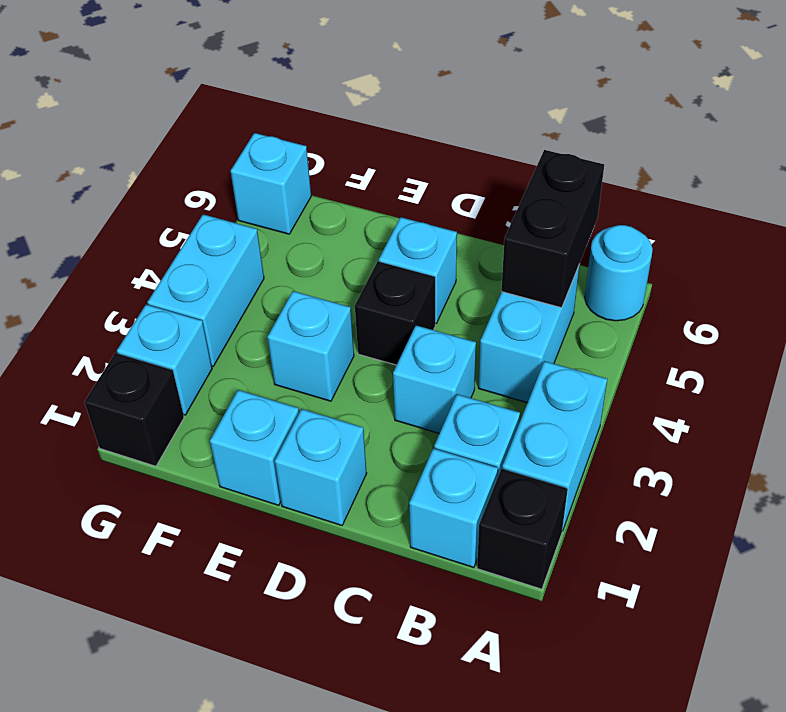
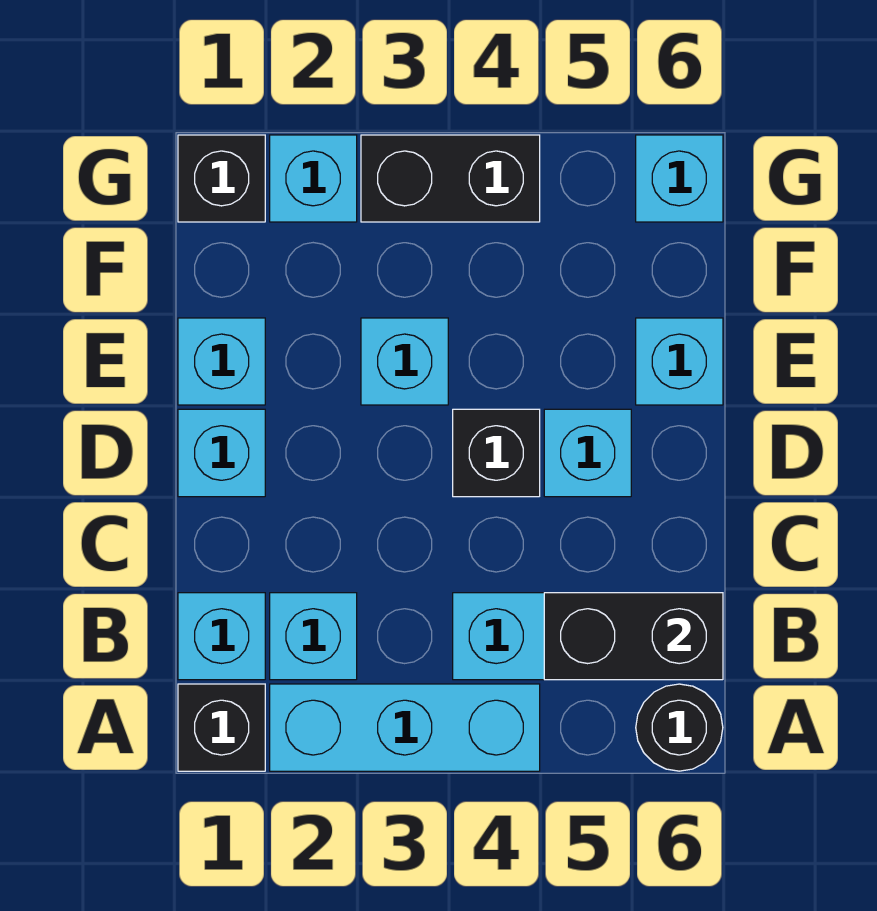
cyan brick A2:A3 level 1 -> cyan brick A2:A4 level 1
cyan round brick A6 level 1 -> black round brick A6 level 1
cyan brick C3 level 1 -> cyan brick E6 level 1
cyan brick G3:G4 level 1 -> black brick G3:G4 level 1

